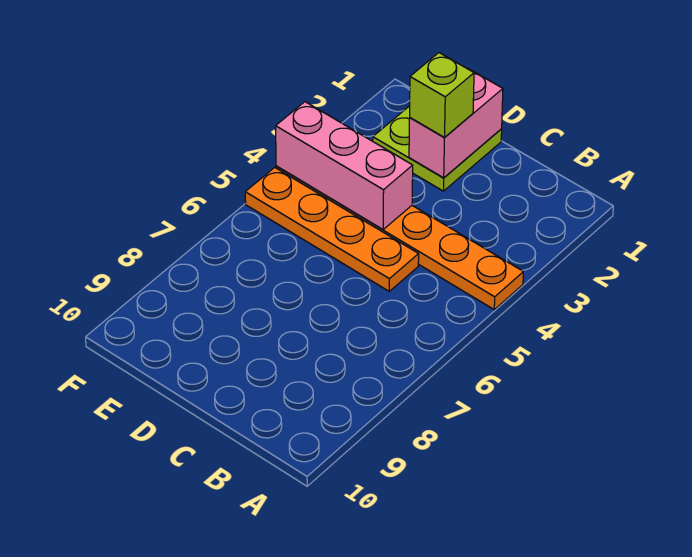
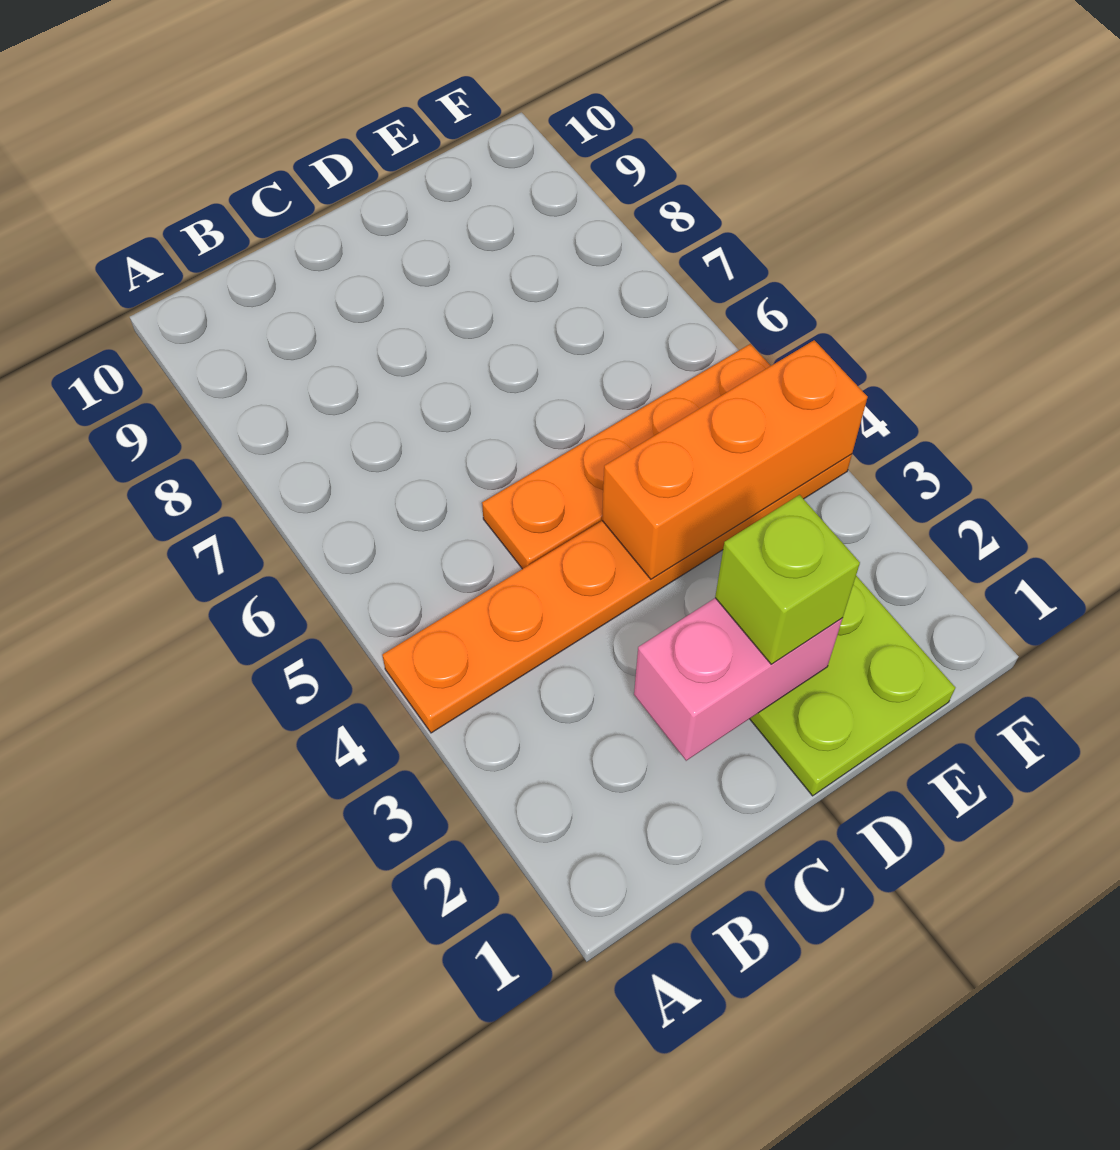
pink brick D1:D2 level 2 -> pink brick C2:D2 level 2
pink brick D4:F4 level 2 -> orange brick D4:F4 level 2

